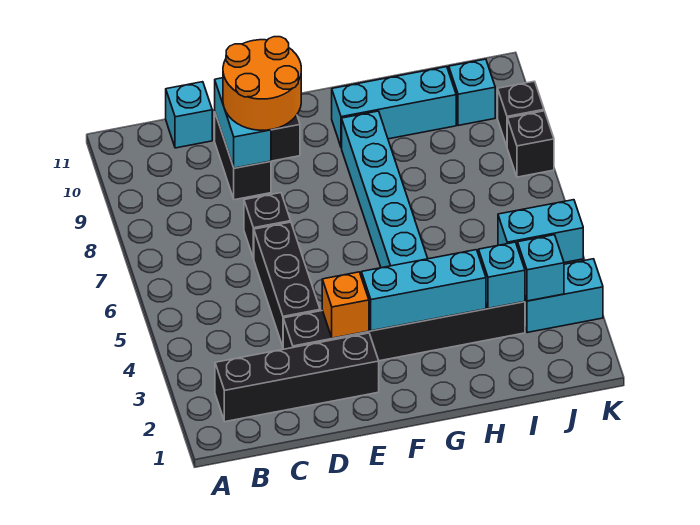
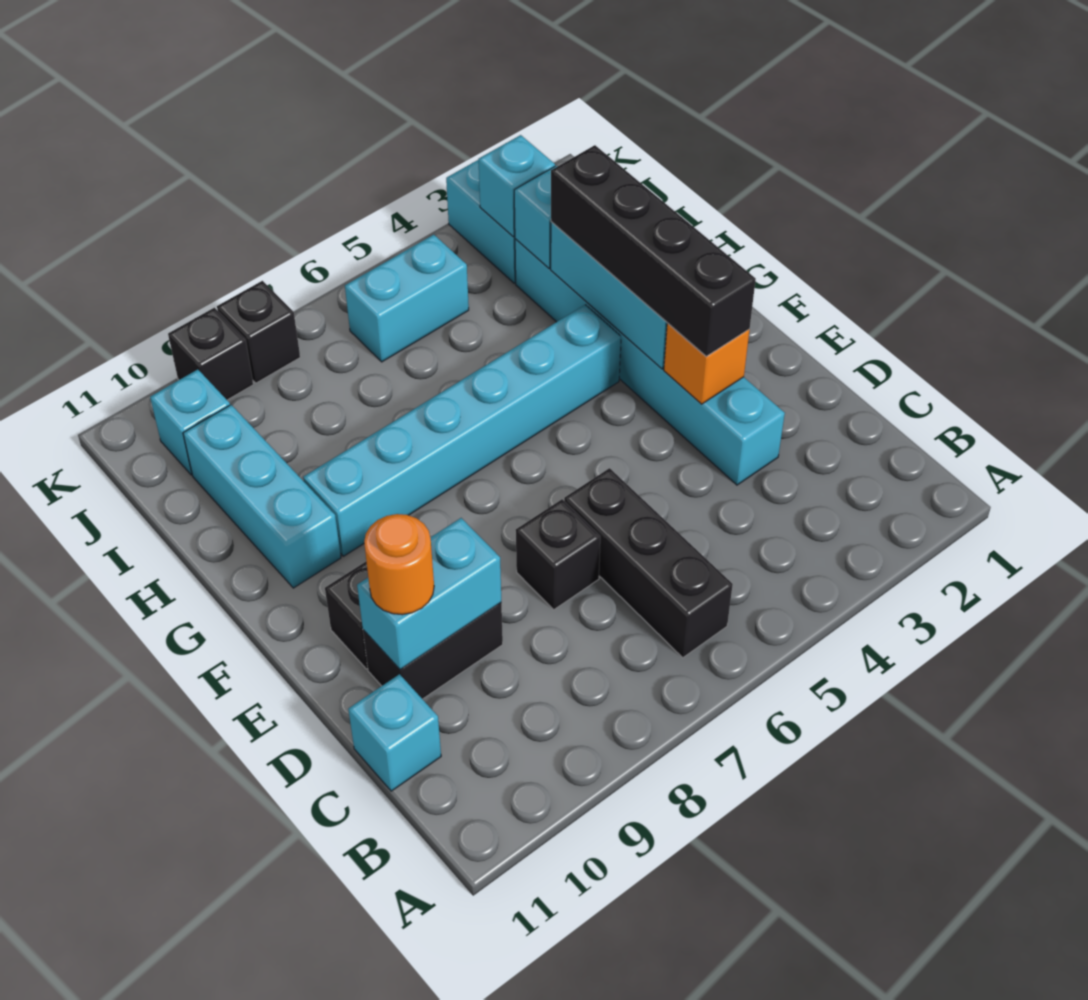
black brick B2:E2 level 1 -> black brick E3:H3 level 3
black brick D3:I3 level 1 -> cyan brick D3:I3 level 1
black brick D4:D6 level 1 -> black brick B6:D6 level 1
orange round brick D9:E10 level 3 -> orange round brick D10 level 3
cyan brick J5:K5 level 1 -> cyan brick J5:J6 level 1

